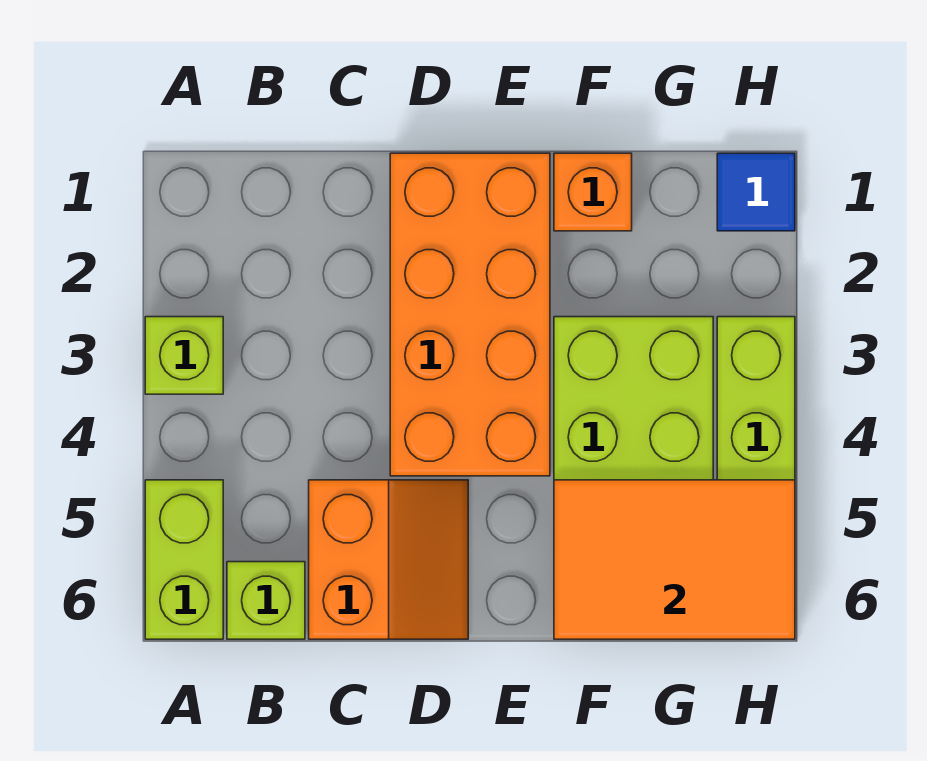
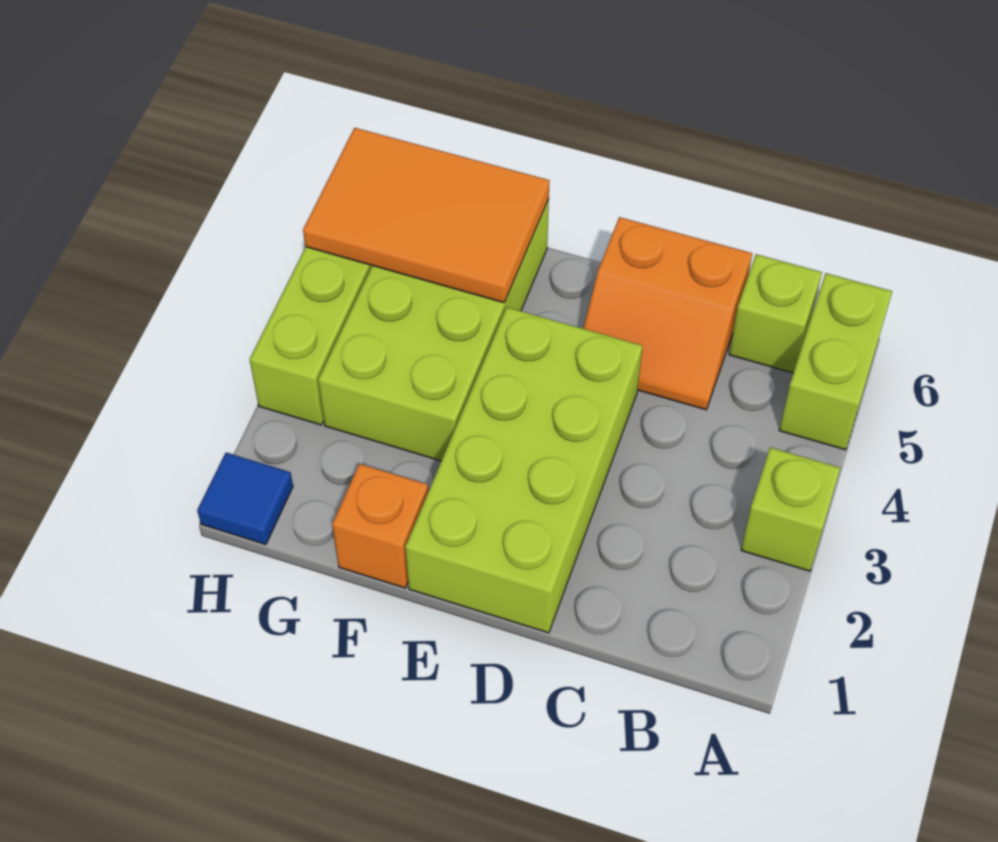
orange slope C5:D6 level 1 top C -> orange slope C5:D6 level 1 top 6
orange brick D1:E4 level 1 -> lime brick D1:E4 level 1

